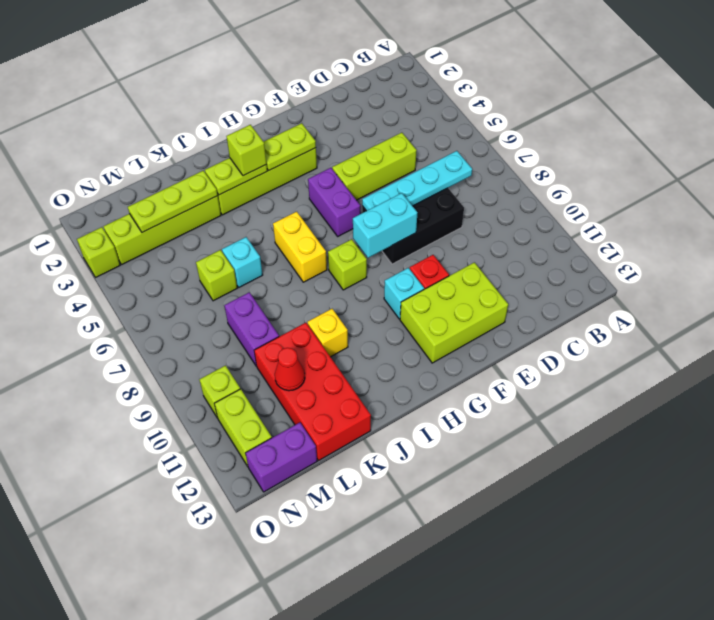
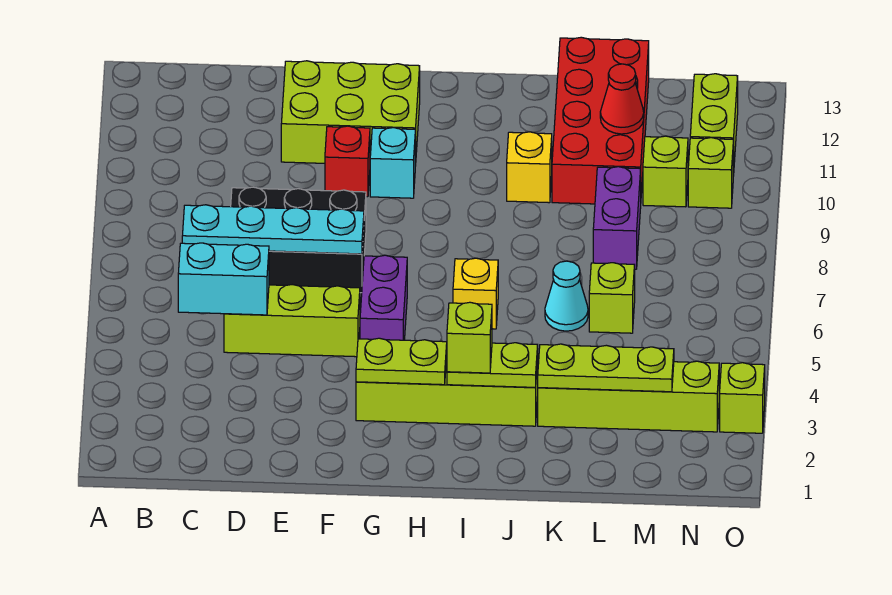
cyan brick F8:G8 level 2 -> cyan brick C5:D5 level 2
lime brick H8 level 1 -> lime brick M10 level 1
yellow brick I6:I7 level 1 -> yellow brick I6 level 1
cyan brick K6 level 1 -> cyan cone K6 level 1
purple brick M13:N13 level 1 -> none

